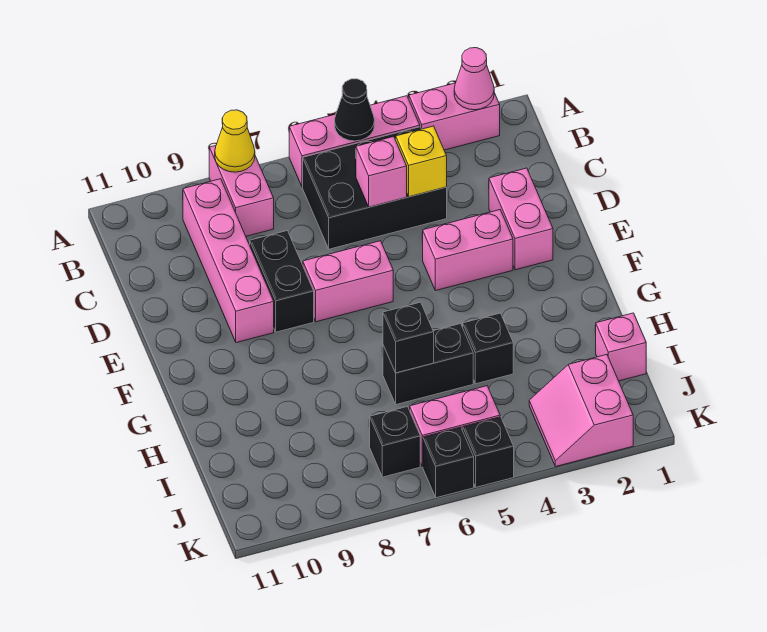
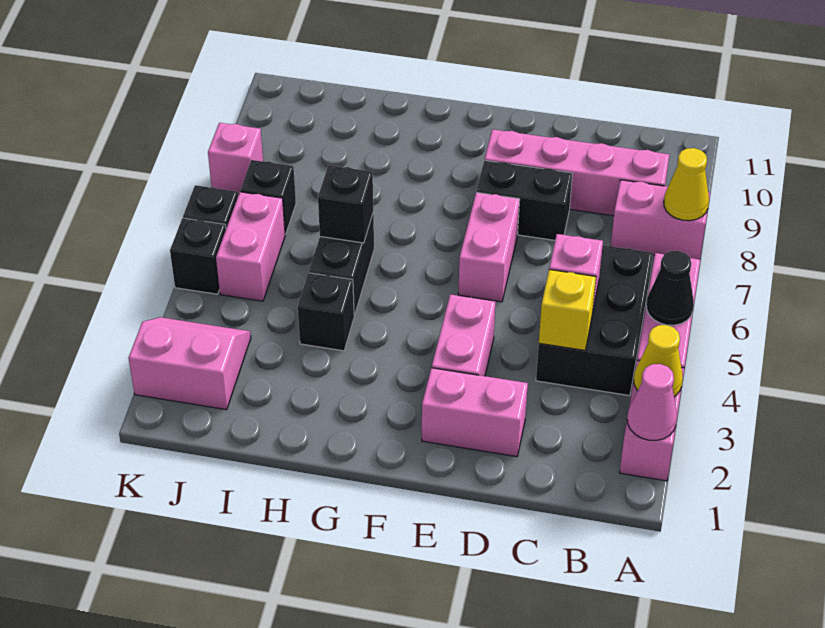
none -> yellow cone A3 level 2
pink brick I1 level 1 -> pink brick K8 level 1

